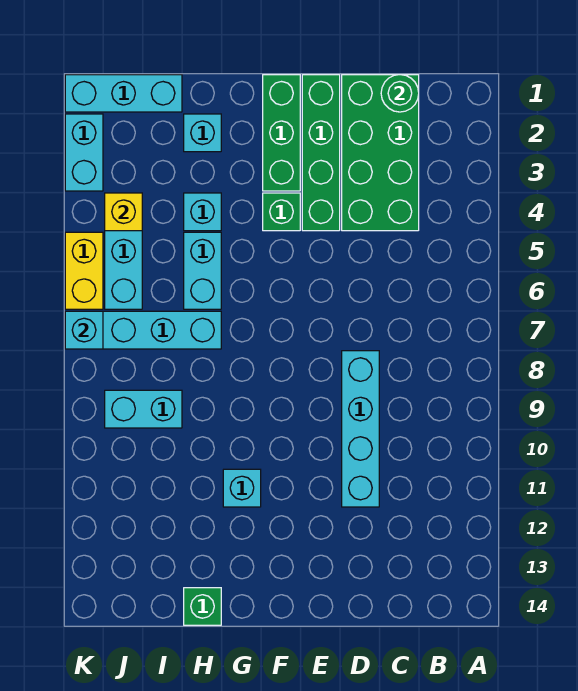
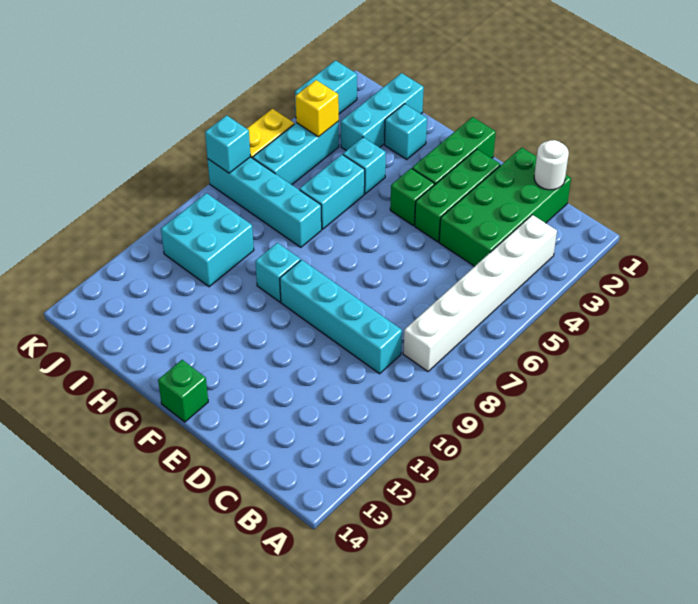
none -> white brick B3:B8 level 1
green round brick C1 level 2 -> white round brick C1 level 2
cyan brick D8:D11 level 1 -> cyan brick C9:F9 level 1
green brick E1:E4 level 1 -> green brick E2:E4 level 1
cyan brick G11 level 1 -> cyan brick G9 level 1
green brick H14 level 1 -> green brick F14 level 1
cyan brick I1:K1 level 1 -> cyan brick I1:I3 level 1
cyan brick I9:J9 level 1 -> cyan brick I9:J10 level 1

